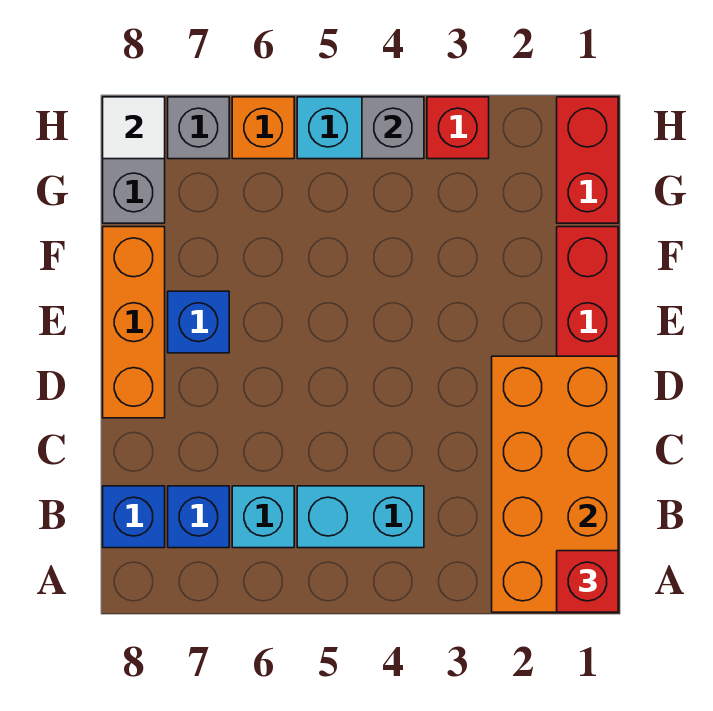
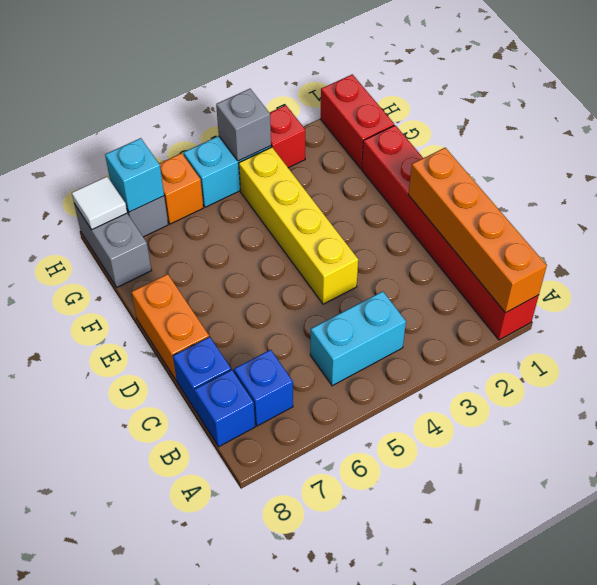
orange brick A1:D2 level 2 -> orange brick A1:D1 level 2
red brick A1 level 3 -> none
cyan brick B6 level 1 -> cyan brick H7 level 2
none -> yellow brick D4:G4 level 1
orange brick D8:F8 level 1 -> orange brick D8:E8 level 1
blue brick E7 level 1 -> blue brick C8 level 1

